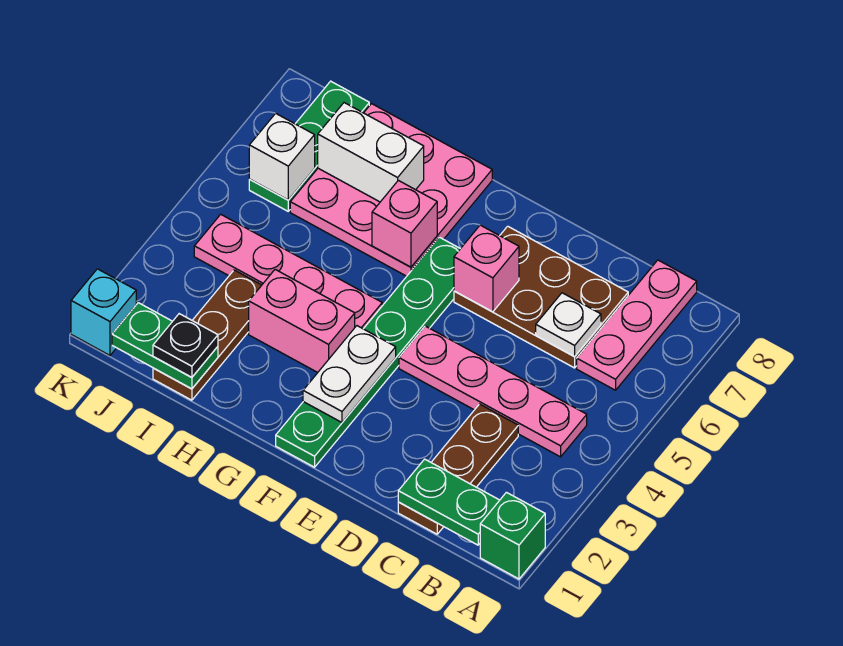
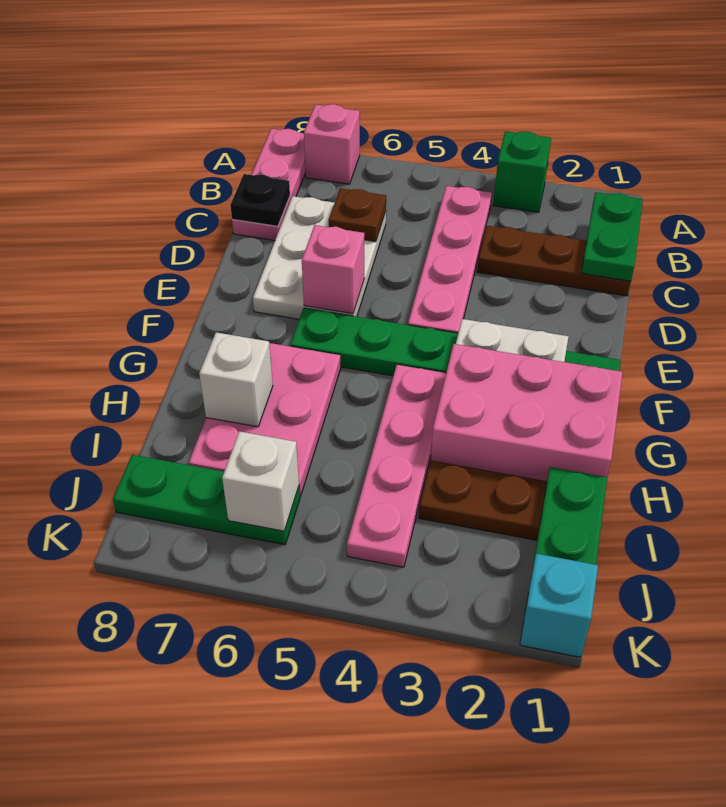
green brick A1 level 1 -> green brick A3 level 1
pink plate B6:B8 level 1 -> pink plate A8:C8 level 1
brown plate C6:E7 level 1 -> white plate C6:E7 level 1
white plate C6 level 2 -> brown plate C6 level 2
pink brick G3:H3 level 1 -> pink brick G1:H3 level 1
pink plate G6:I8 level 1 -> pink plate G6:I7 level 1
pink brick G6 level 2 -> pink brick A7 level 1
white brick H7:I7 level 2 -> white brick H7 level 2
black plate I1 level 3 -> black plate C8 level 2

